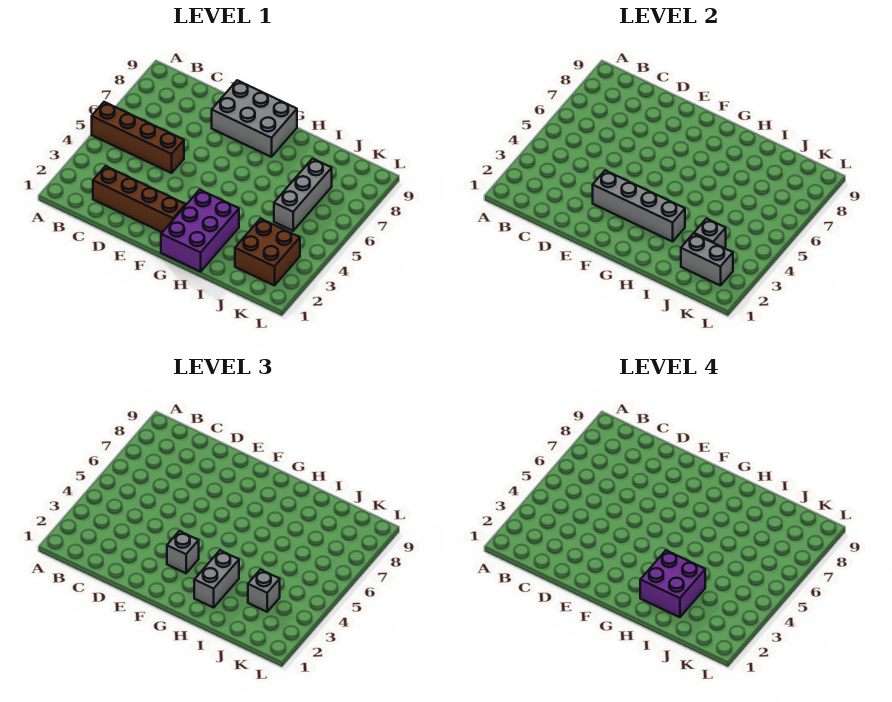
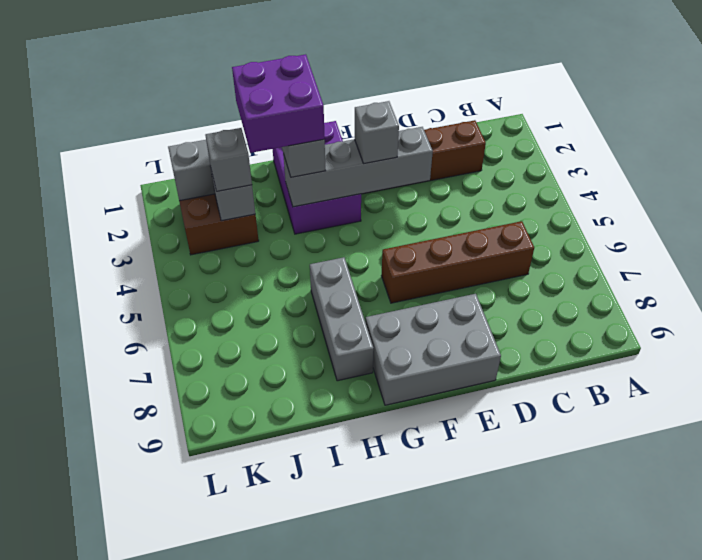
brown brick A5:D5 level 1 -> brown brick C6:F6 level 1
grey brick J5:J7 level 1 -> grey brick H6:H8 level 1

